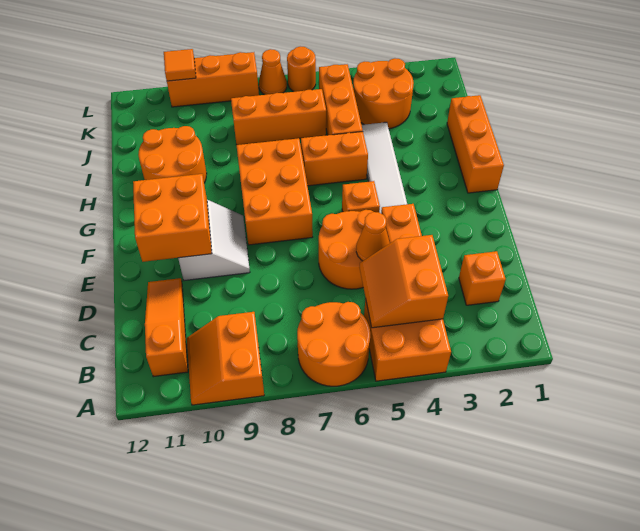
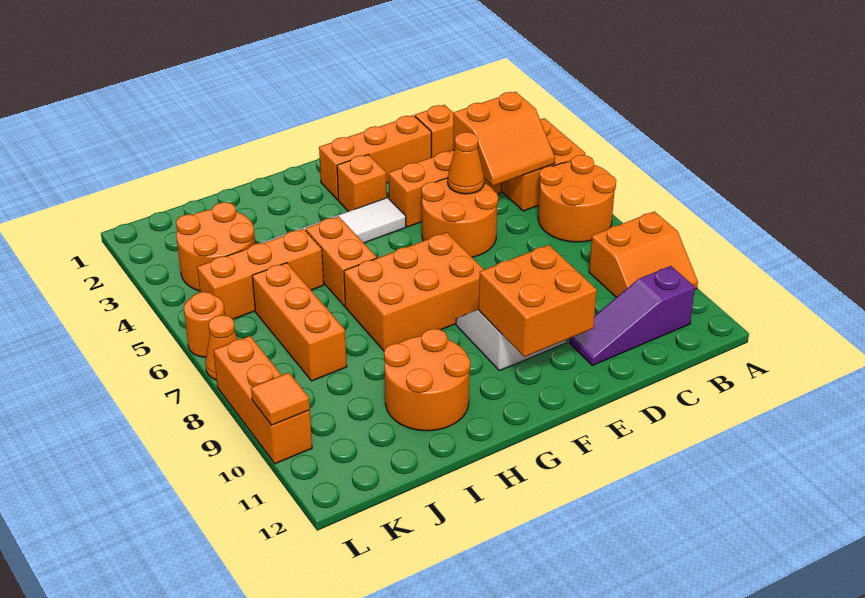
orange slope B11:D11 level 1 top B -> purple slope B11:D11 level 1 top B
orange brick F5 level 1 -> orange brick F3 level 1
orange brick G1:I1 level 1 -> orange brick D2:F2 level 1

